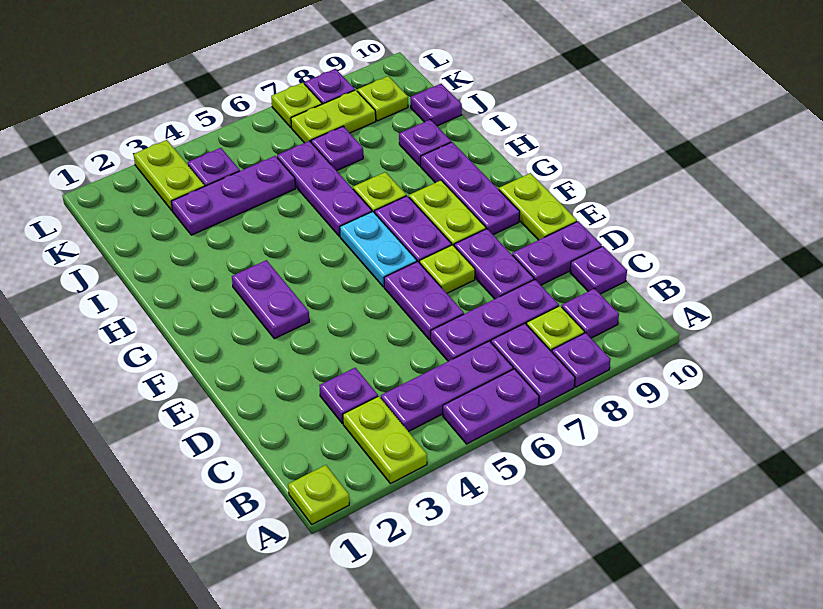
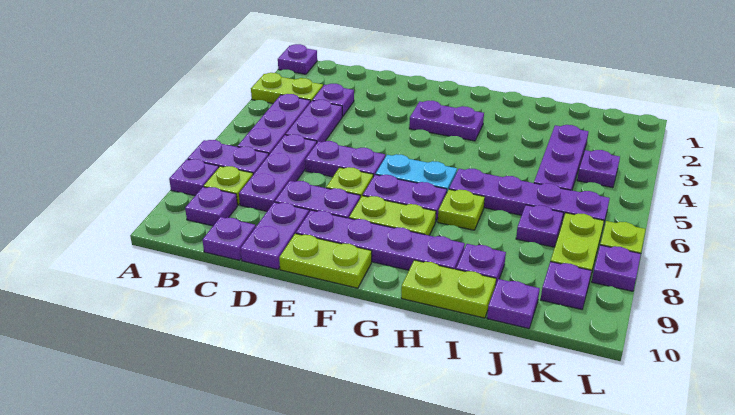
lime plate A1 level 1 -> purple plate A1 level 1
purple plate A5:A6 level 1 -> purple plate C4:C5 level 1
purple plate F9:H9 level 1 -> purple plate E9:H9 level 1
purple plate H6:J6 level 1 -> purple plate H6:K6 level 1
lime plate K3:L3 level 1 -> lime plate H10:I10 level 1
lime plate K9 level 1 -> purple plate K9 level 1

